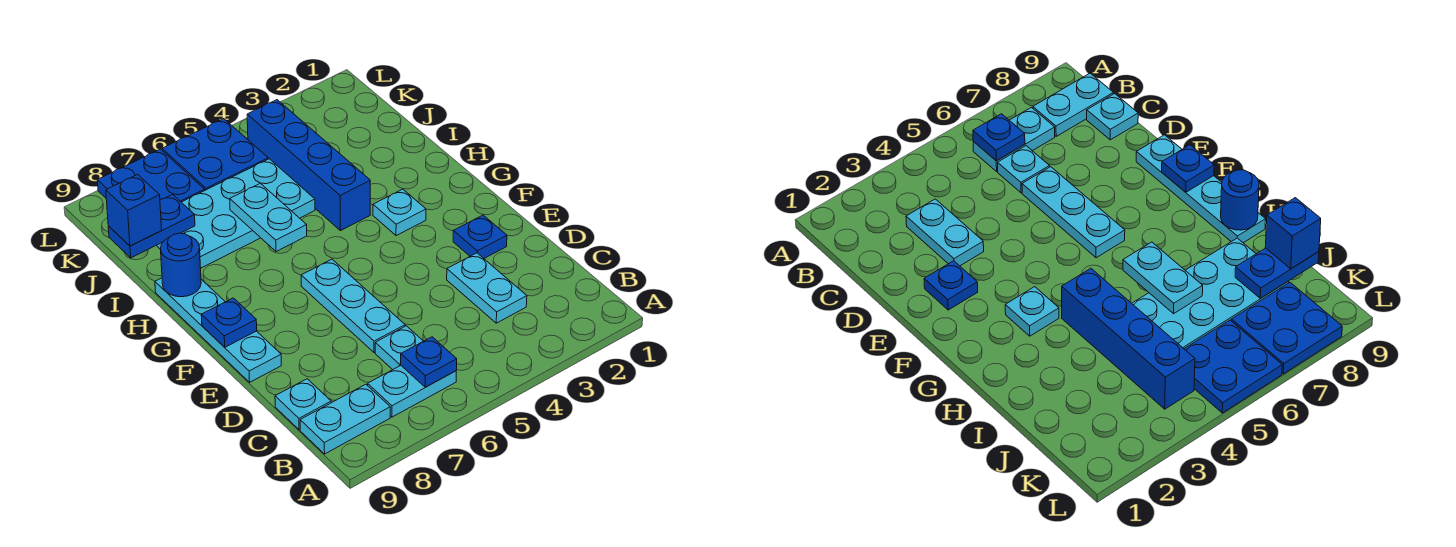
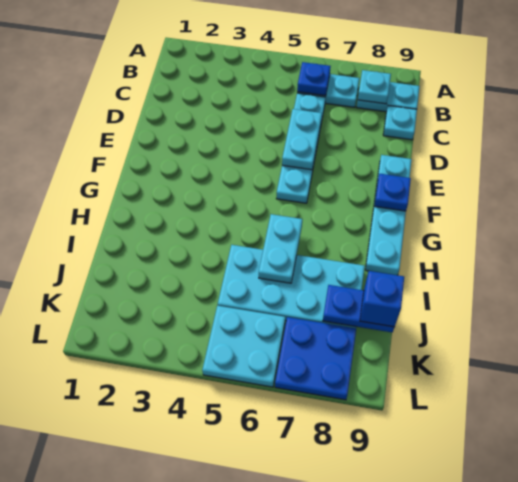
cyan plate C3:D3 level 1 -> cyan plate D6:E6 level 2
blue plate E2 level 1 -> none
cyan plate G3 level 1 -> cyan plate B8 level 2
blue brick H4:K4 level 1 -> none
blue round brick H9 level 2 -> none
blue plate K5:L6 level 1 -> cyan plate K5:L6 level 1

